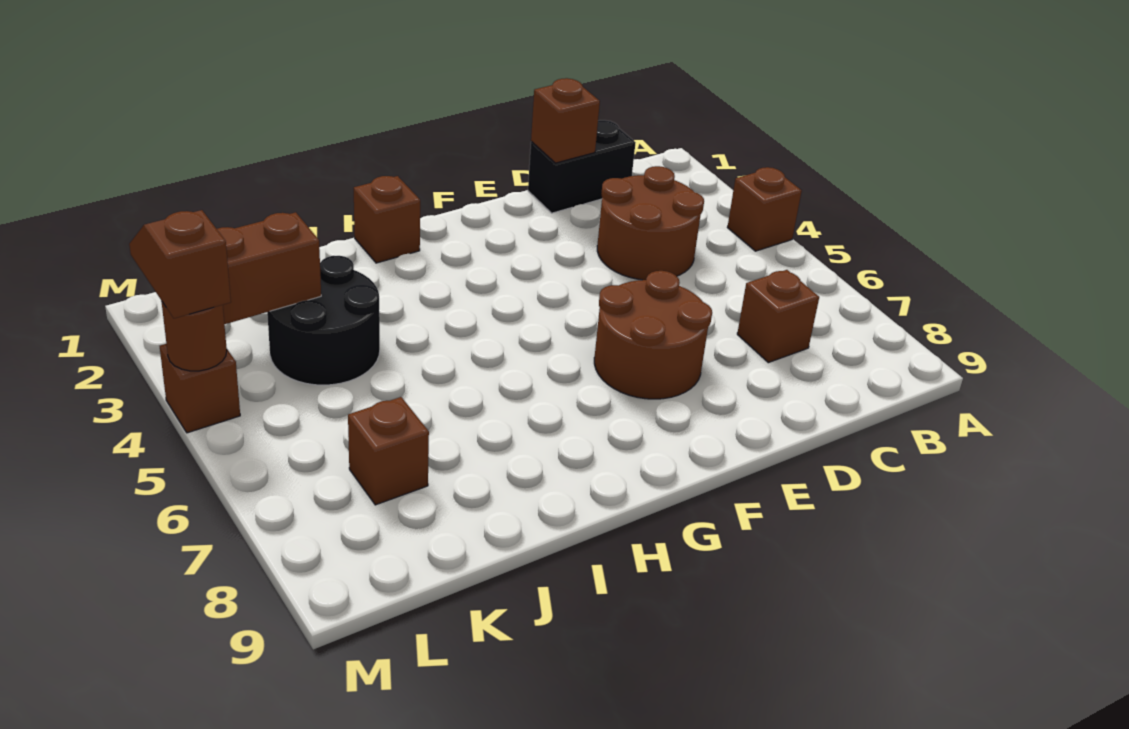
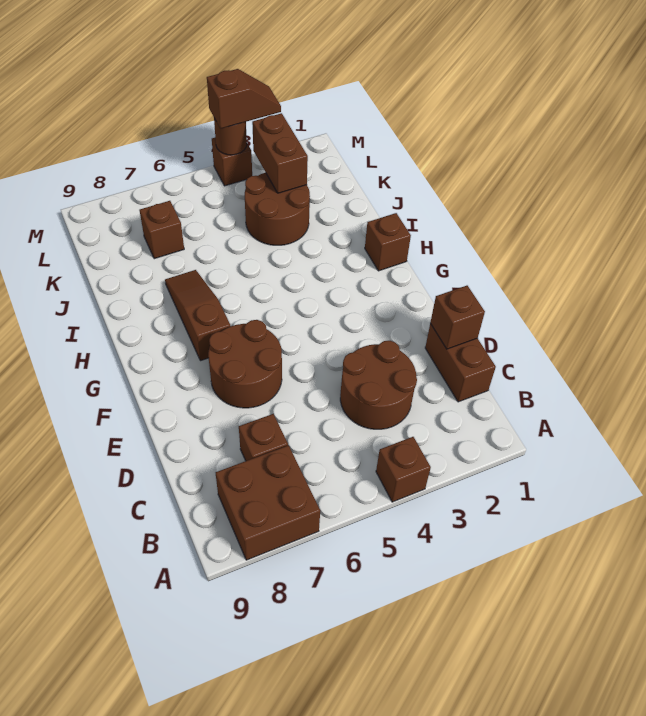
none -> brown brick A7:B8 level 1
black brick C1:D1 level 1 -> brown brick C1:D1 level 1
none -> brown slope G7:I7 level 1 top G
black round brick J3:K4 level 1 -> brown round brick J3:K4 level 1

